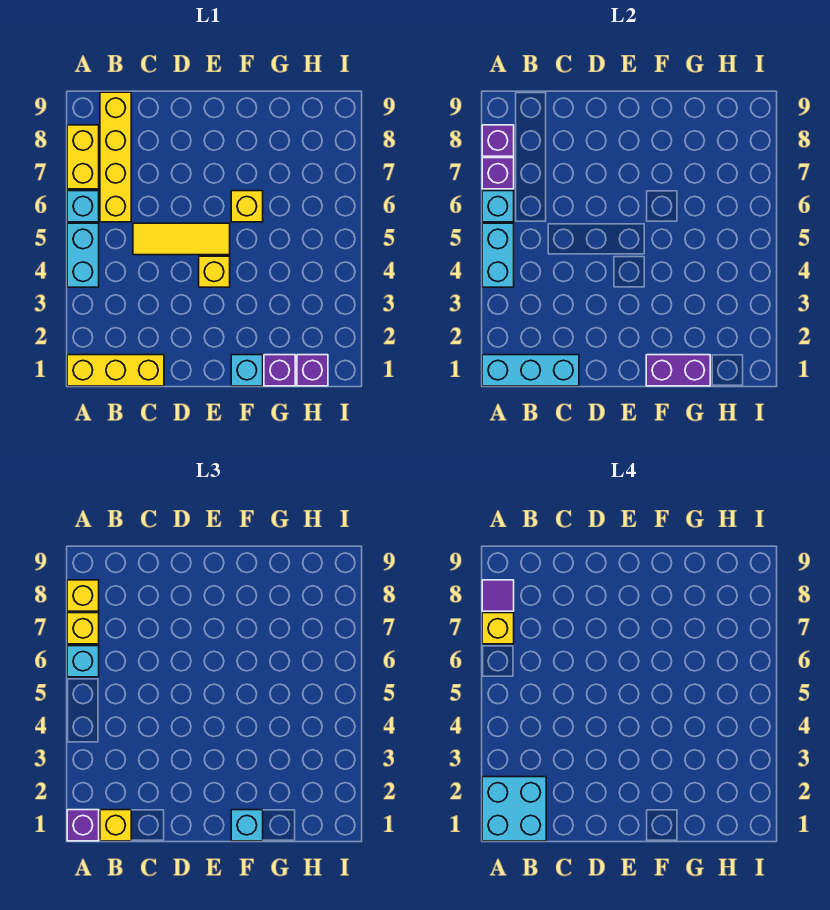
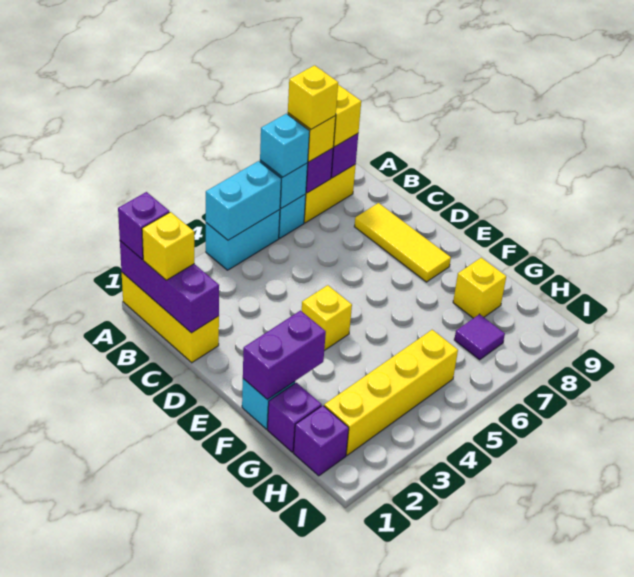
cyan brick A1:C1 level 2 -> purple brick A1:C1 level 2
cyan brick A1:B2 level 4 -> none
purple tile A8 level 4 -> purple tile H7 level 1
yellow brick B6:B9 level 1 -> yellow brick H2:H5 level 1
yellow tile C5:E5 level 1 -> yellow tile C8:E8 level 1
purple brick F1:G1 level 2 -> purple brick F1:F2 level 2
cyan brick F1 level 3 -> none
yellow brick F6 level 1 -> yellow brick G8 level 1

